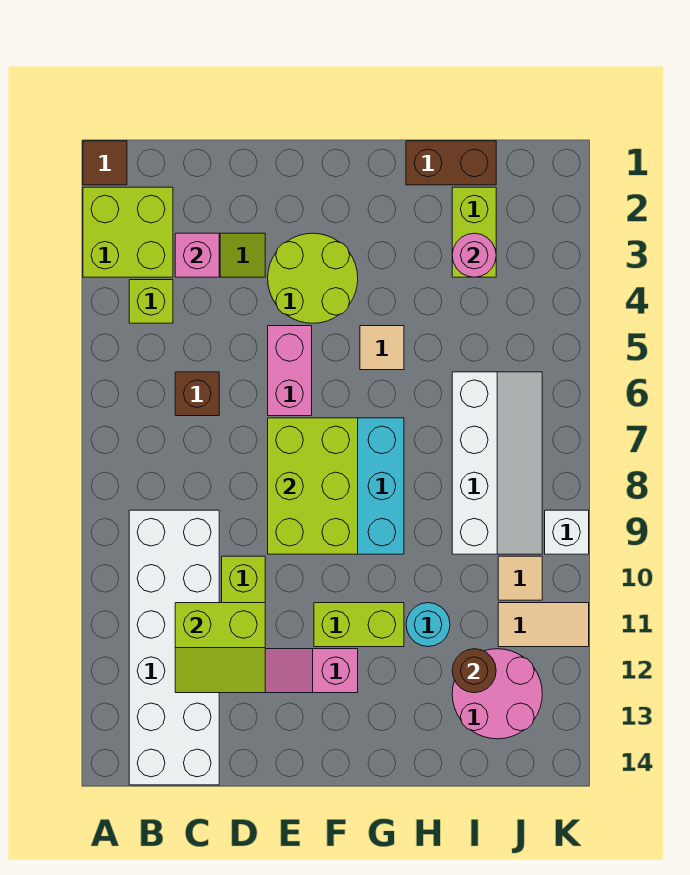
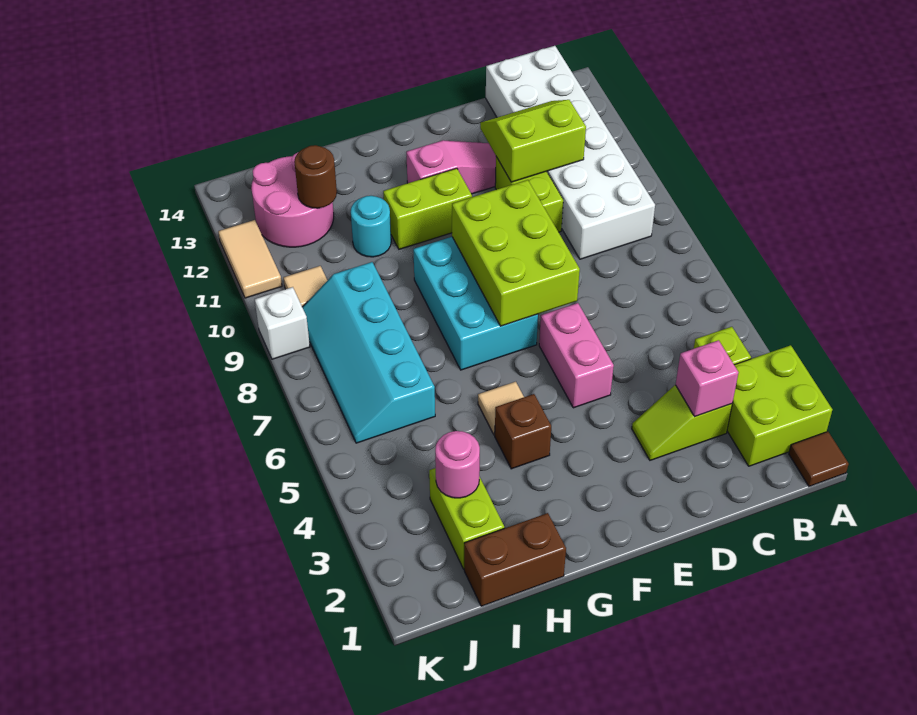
brown brick C6 level 1 -> brown brick G4 level 1
lime round brick E3:F4 level 1 -> none
white slope I6:J9 level 1 top I -> cyan slope I6:J9 level 1 top I
tan tile J11:K11 level 1 -> tan tile K11:K12 level 1

